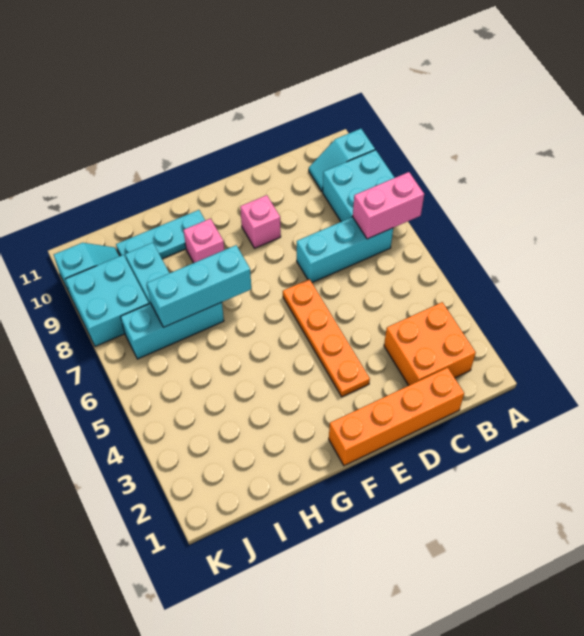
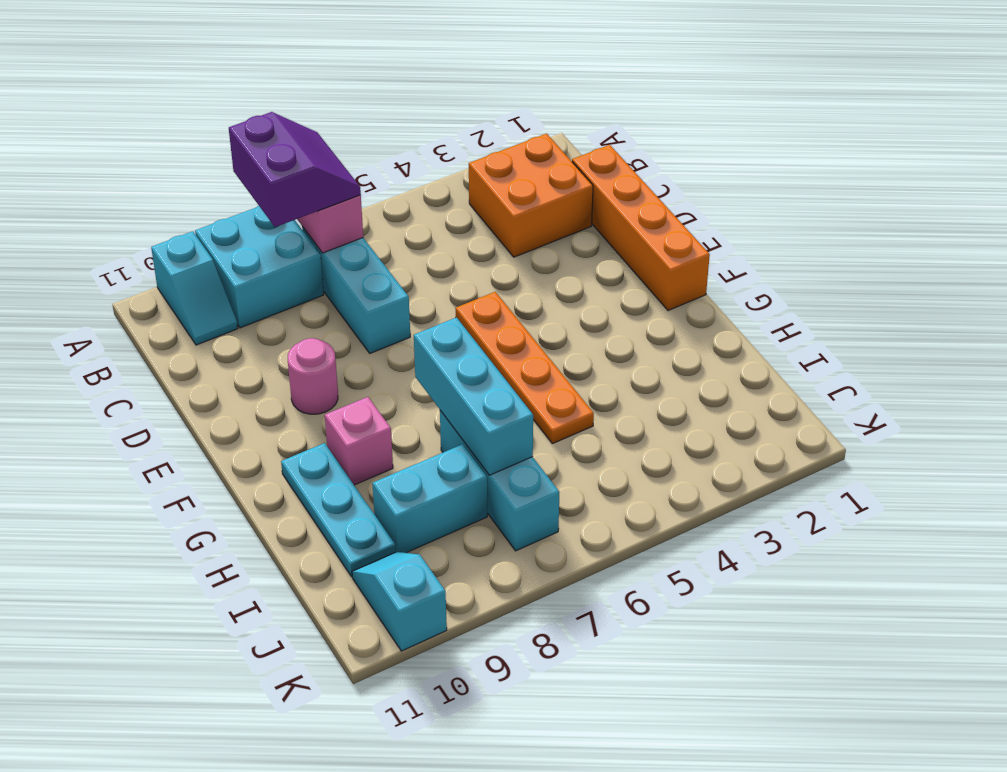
none -> purple slope A7:B8 level 3 top 8
orange plate E3:E6 level 1 -> orange plate E5:H5 level 1
pink brick E9 level 1 -> pink round brick E9 level 1
cyan brick J8:K9 level 1 -> none

